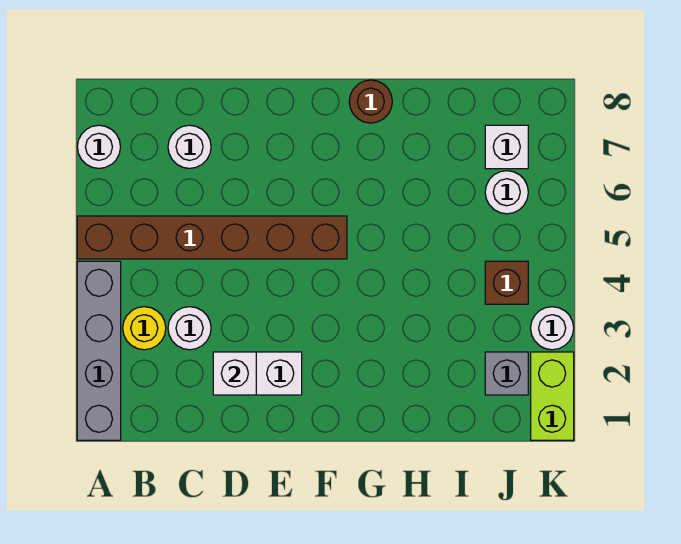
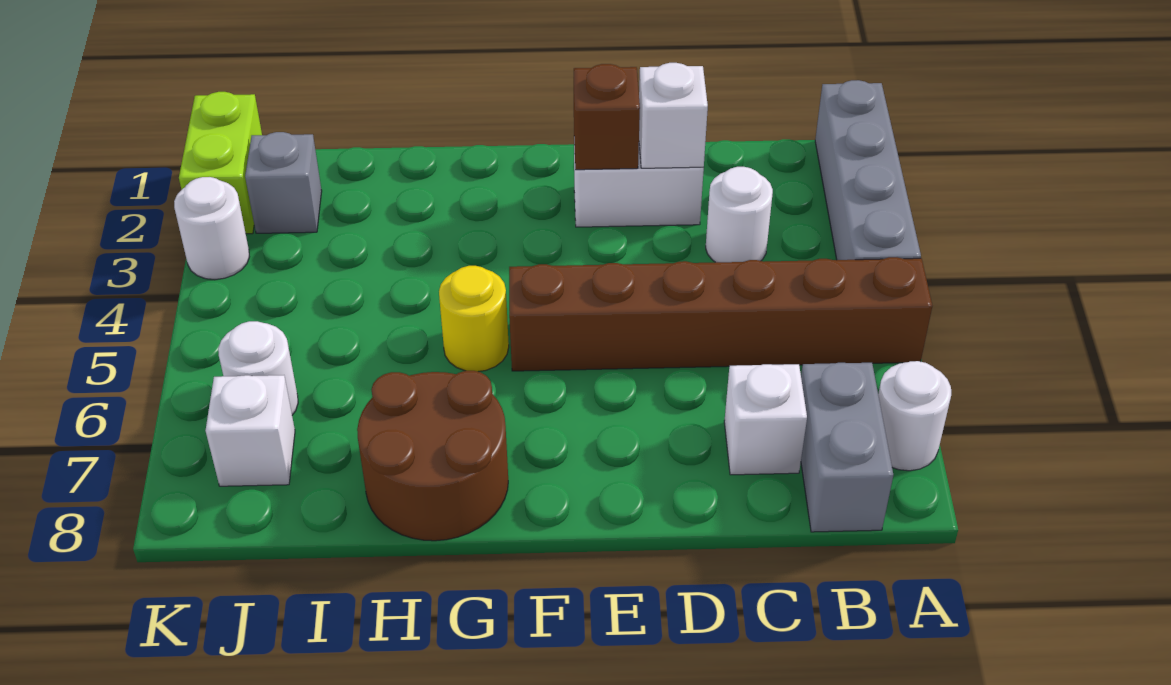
yellow round brick B3 level 1 -> yellow round brick G5 level 1
none -> grey brick B7:B8 level 1
white round brick C7 level 1 -> white brick C7 level 1
brown round brick G8 level 1 -> brown round brick G7:H8 level 1
brown brick J4 level 1 -> brown brick E2 level 2

